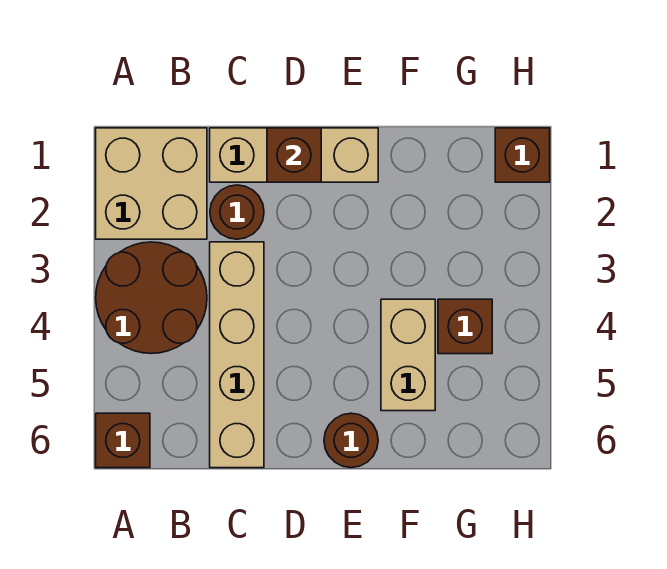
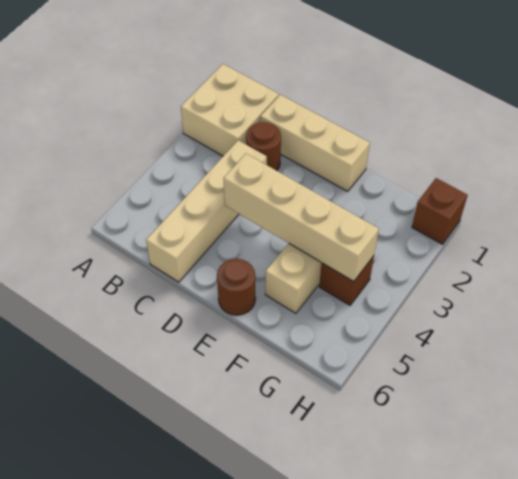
brown round brick A3:B4 level 1 -> none
brown brick A6 level 1 -> none
brown brick D1 level 2 -> none
none -> tan brick D4:G4 level 2

